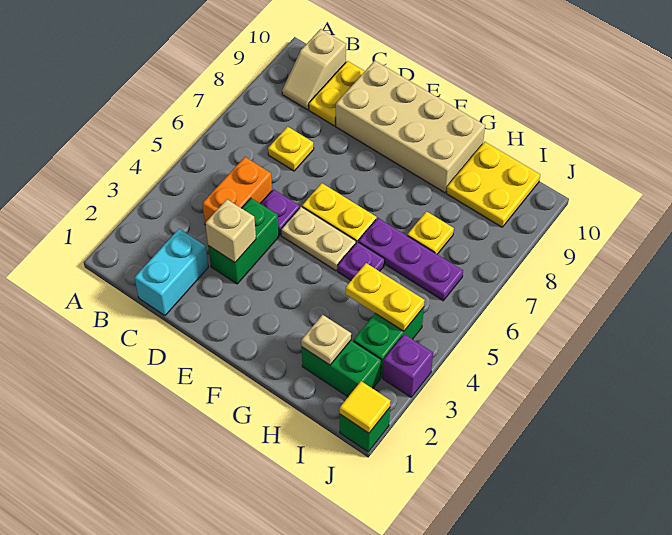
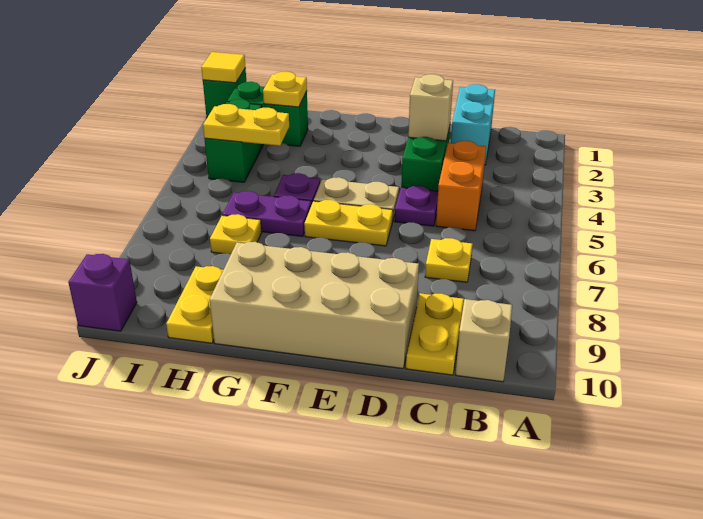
purple plate G6:I6 level 1 -> purple plate G6:H6 level 1
tan plate H2 level 2 -> yellow plate H2 level 2
yellow plate H9:I10 level 1 -> yellow plate H9:H10 level 1
purple brick J3 level 1 -> purple brick J10 level 1

